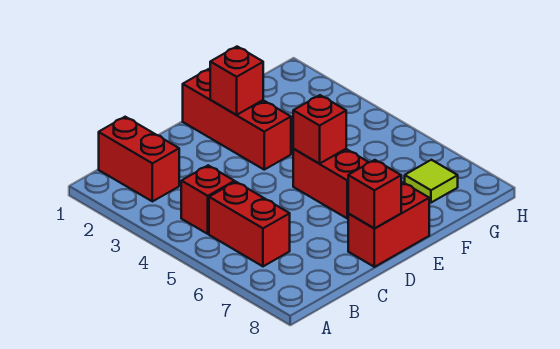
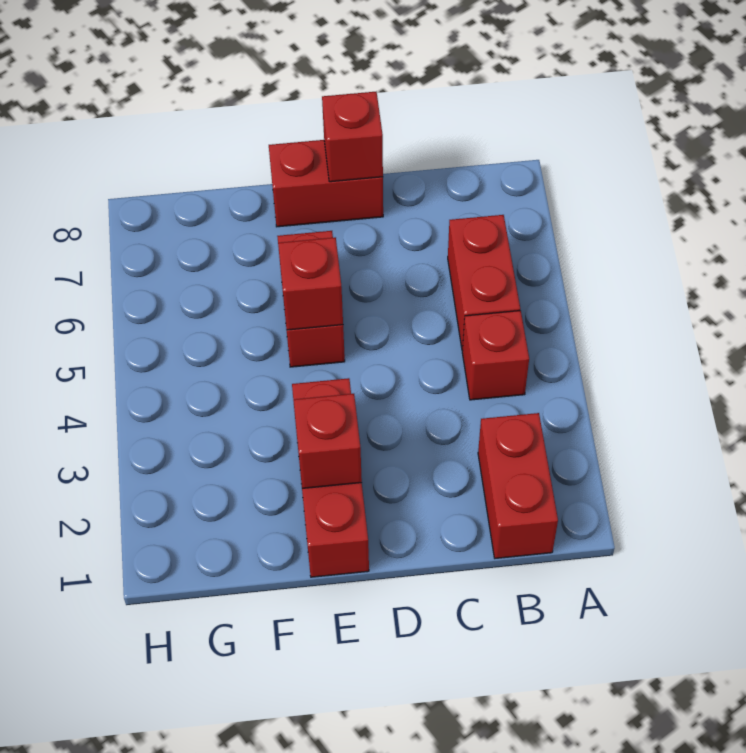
lime tile G7 level 1 -> none

